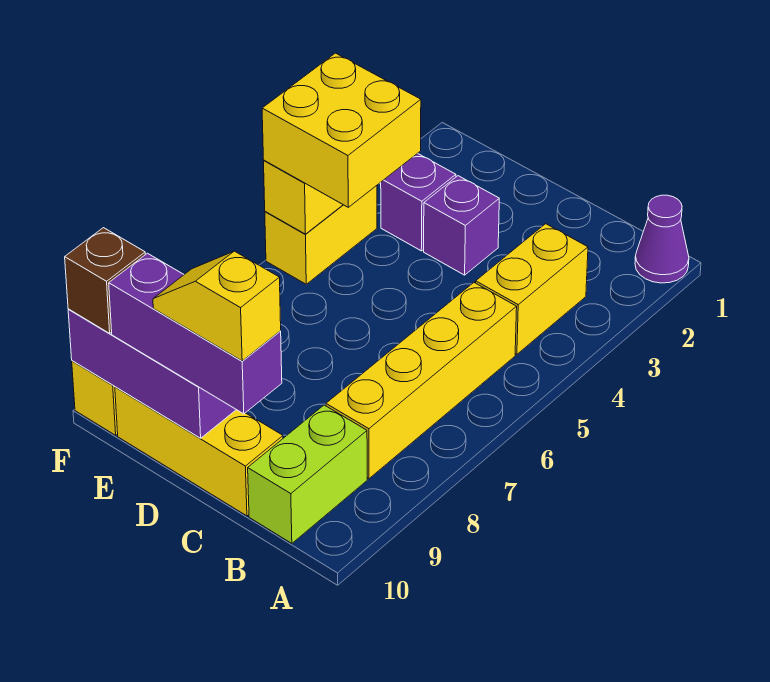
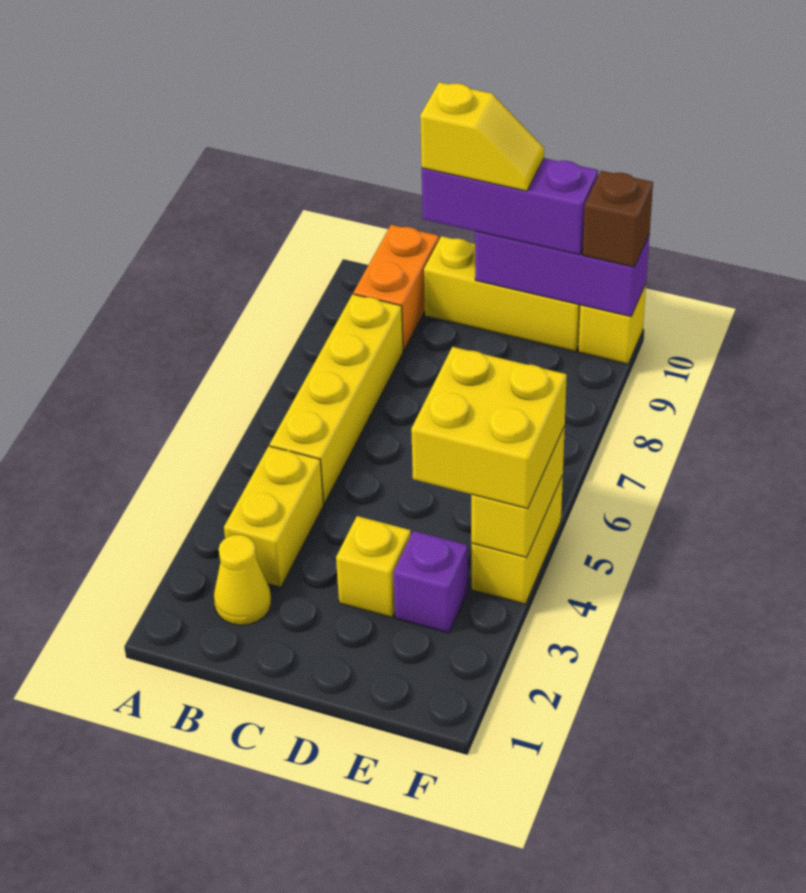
purple cone A1 level 1 -> none
none -> yellow cone B2 level 1
lime brick B9:B10 level 1 -> orange brick B9:B10 level 1
purple brick D3 level 1 -> yellow brick D3 level 1

